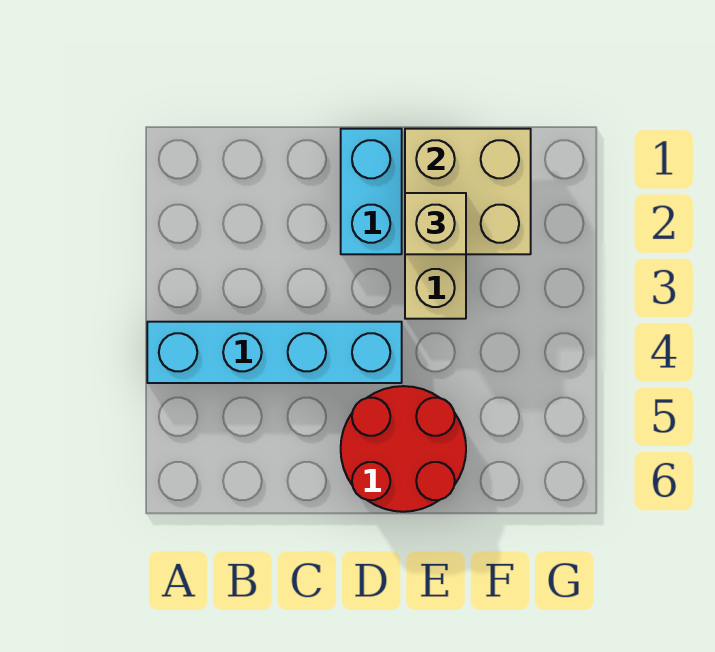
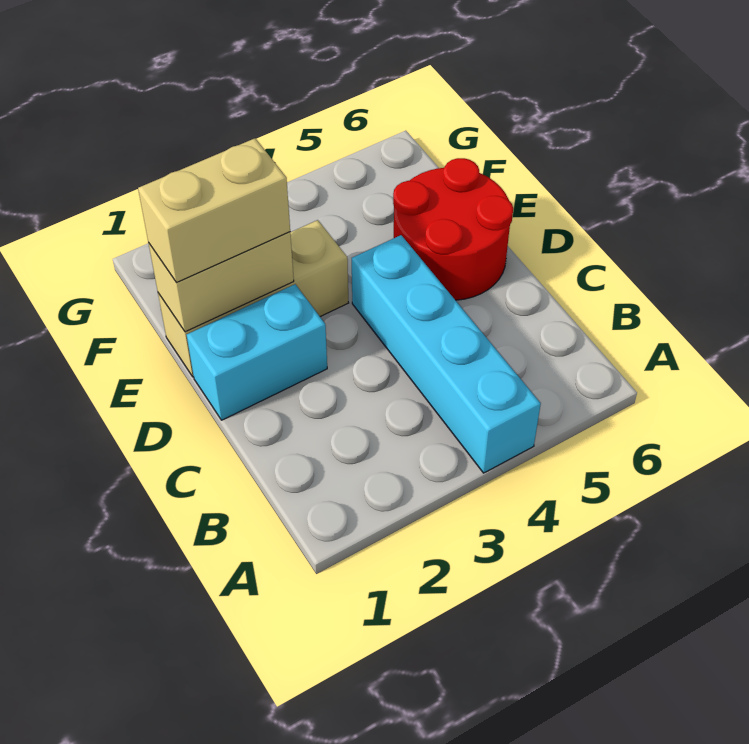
tan brick E1:F2 level 2 -> tan brick E1:E2 level 2
tan brick E2 level 3 -> tan brick E1:E2 level 3

